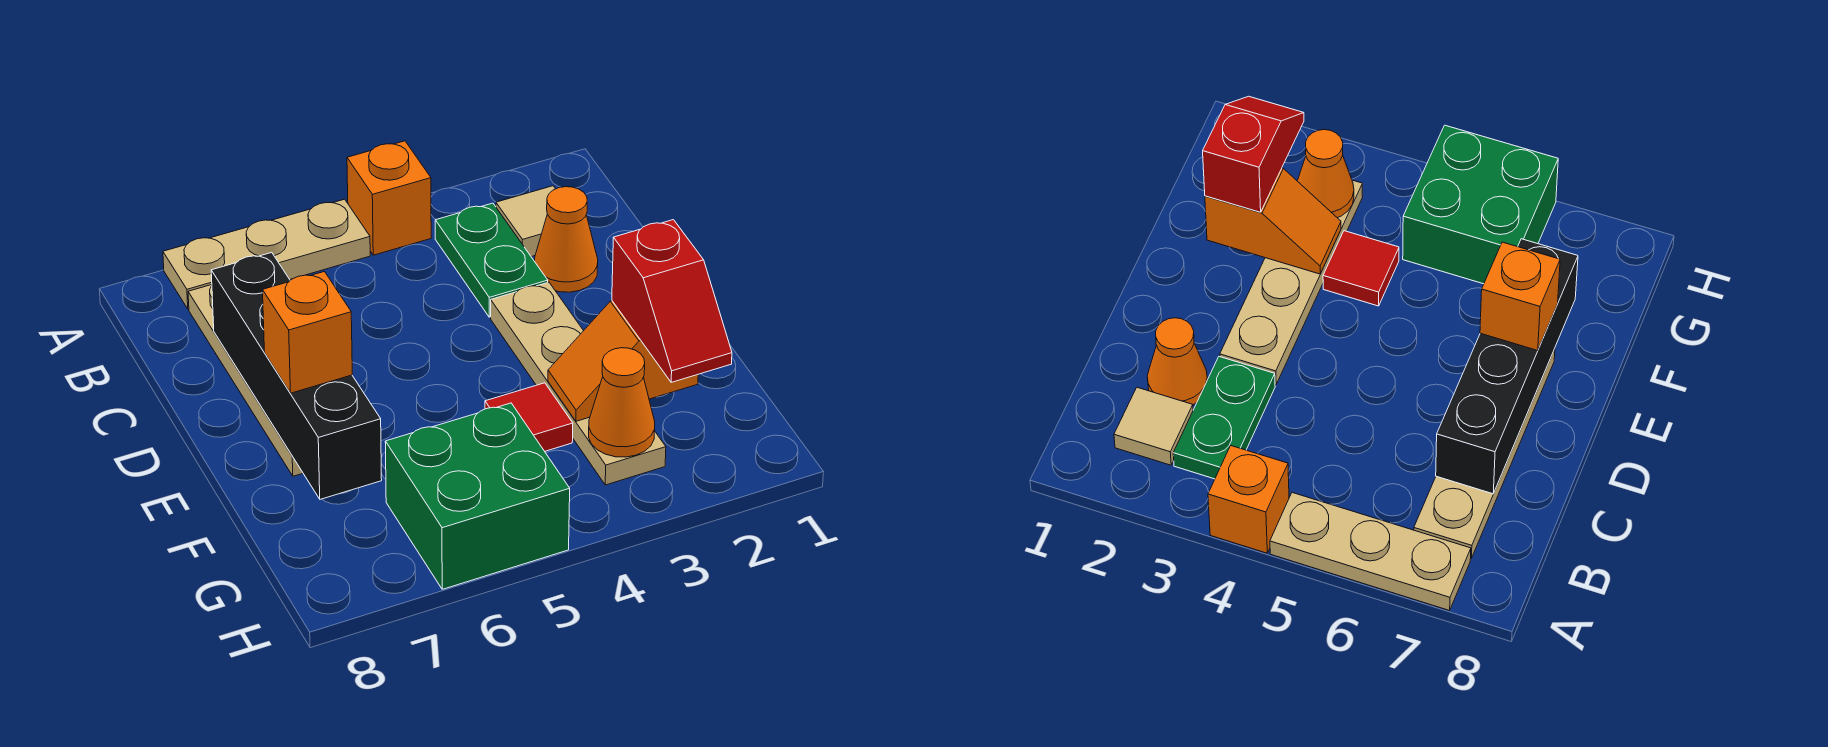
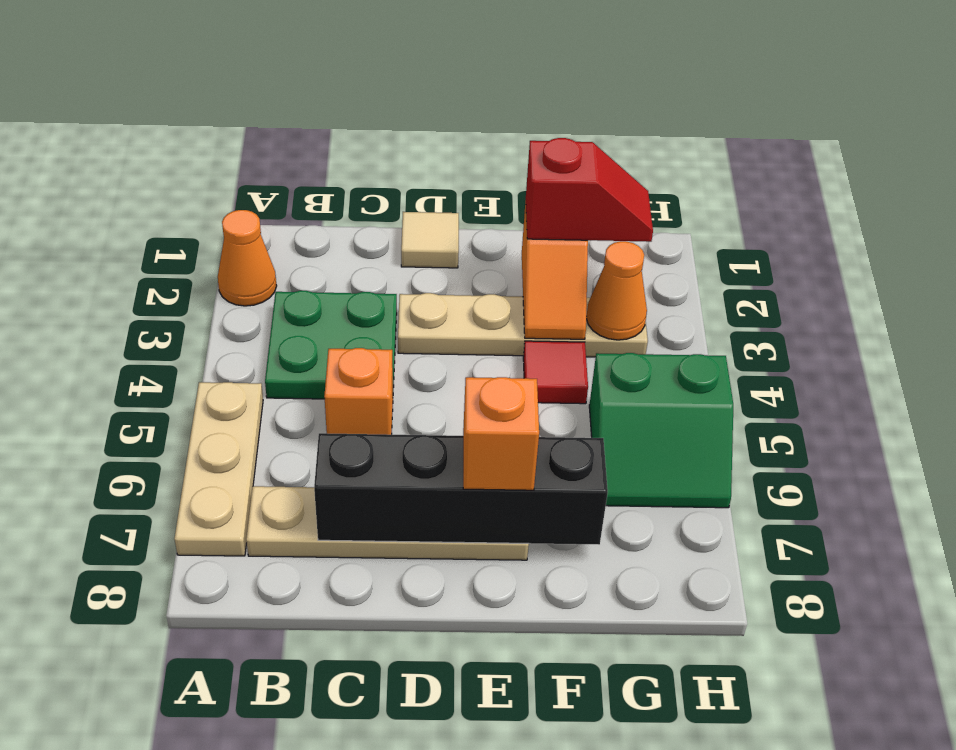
orange brick A4 level 1 -> orange brick C5 level 1
tan tile B2 level 1 -> tan tile D1 level 1
green plate B3:C3 level 1 -> green plate B3:C4 level 1
orange cone C2 level 1 -> orange cone A2 level 1
green brick G5:H6 level 1 -> green slope G5:H6 level 1 top 5

